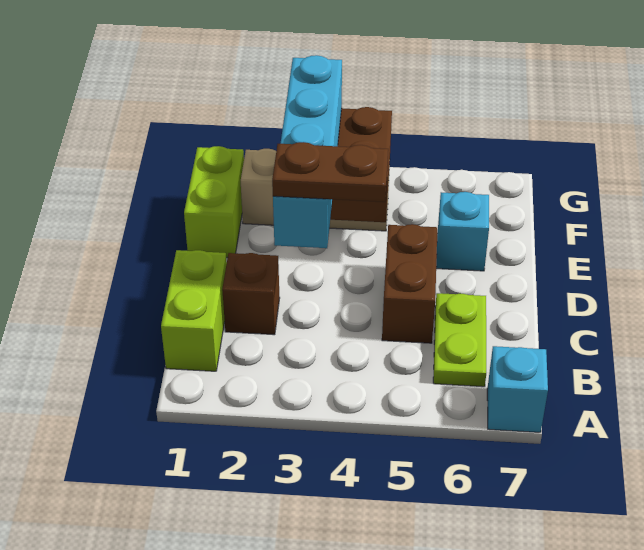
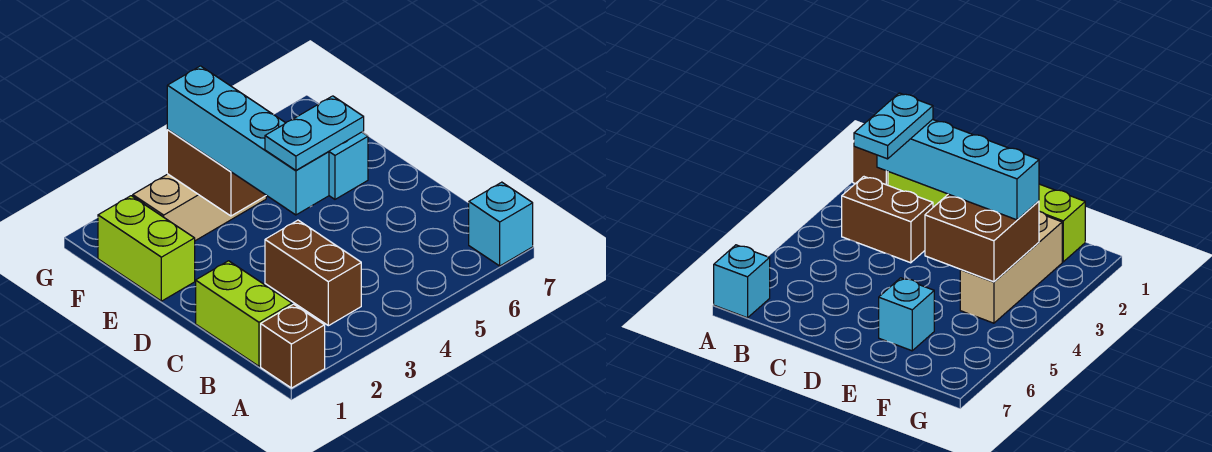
lime plate B6:C6 level 1 -> none
brown brick C2 level 1 -> brown brick A1 level 1
brown plate C3:C4 level 4 -> cyan plate C3:C4 level 4
brown brick C5:D5 level 1 -> brown brick B3:C3 level 1

